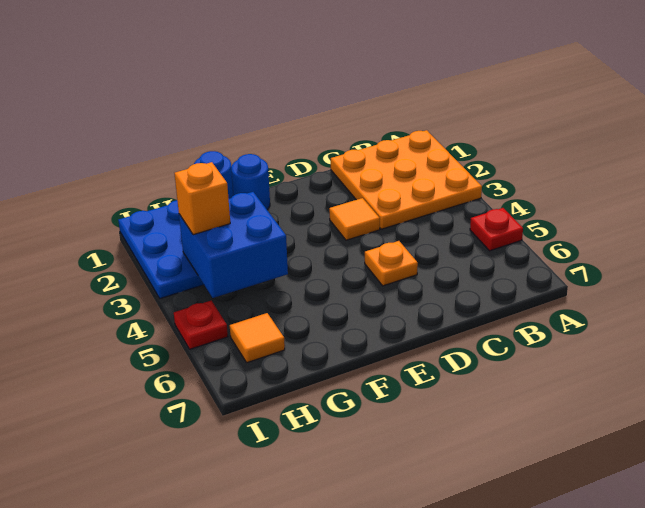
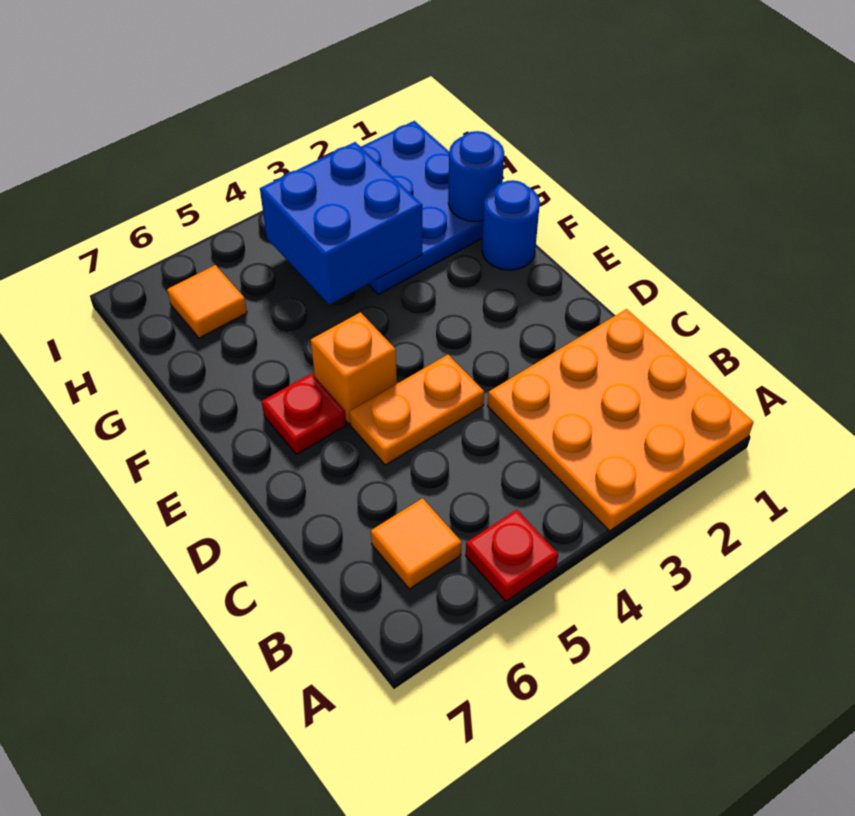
orange tile D3 level 1 -> orange tile B6 level 1
orange plate D5 level 1 -> orange plate D4:D5 level 1
orange brick H3 level 3 -> orange brick E5 level 1
red plate I5 level 1 -> red plate E6 level 1

